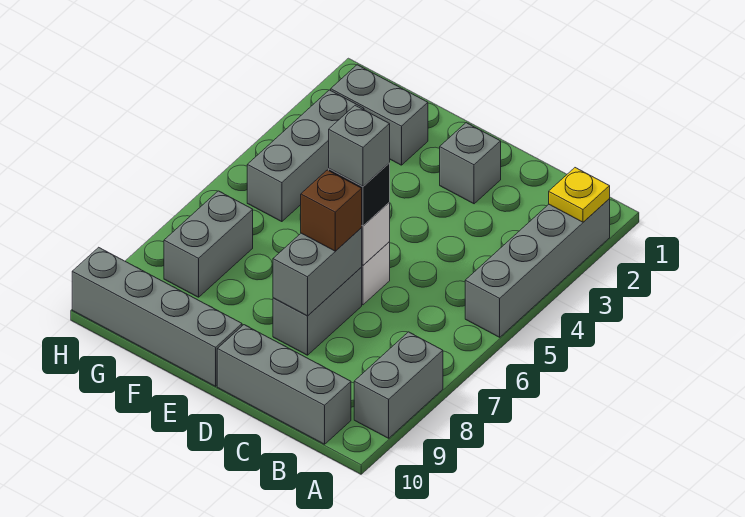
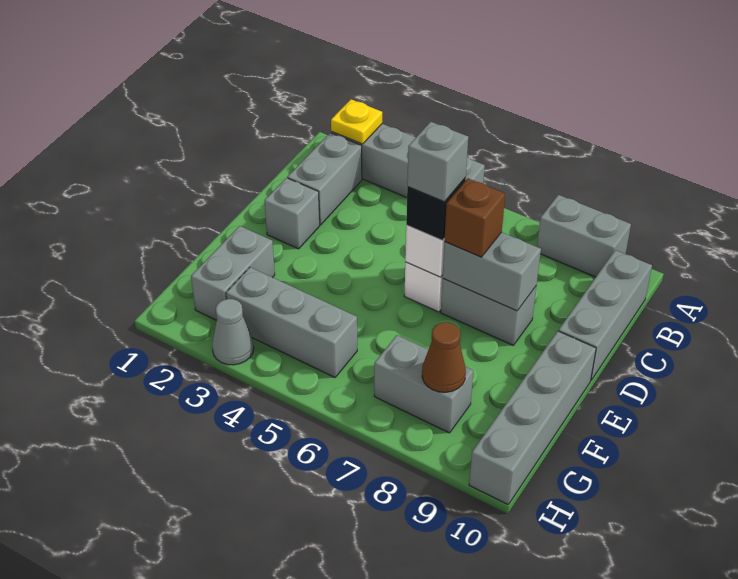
none -> grey brick B2:C2 level 1
none -> brown cone G8 level 2
none -> grey cone H3 level 1

